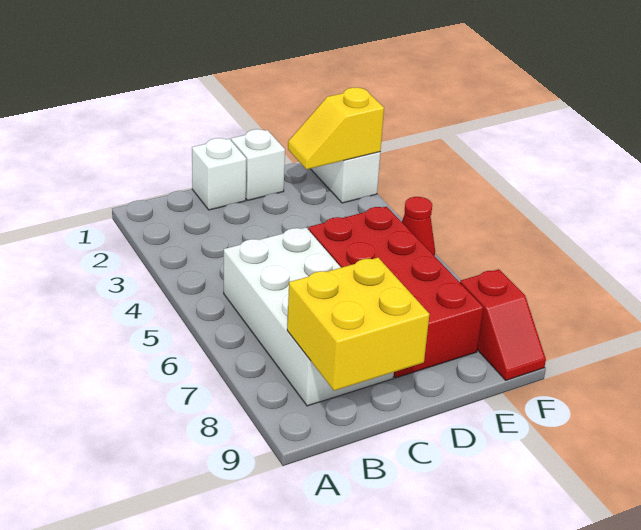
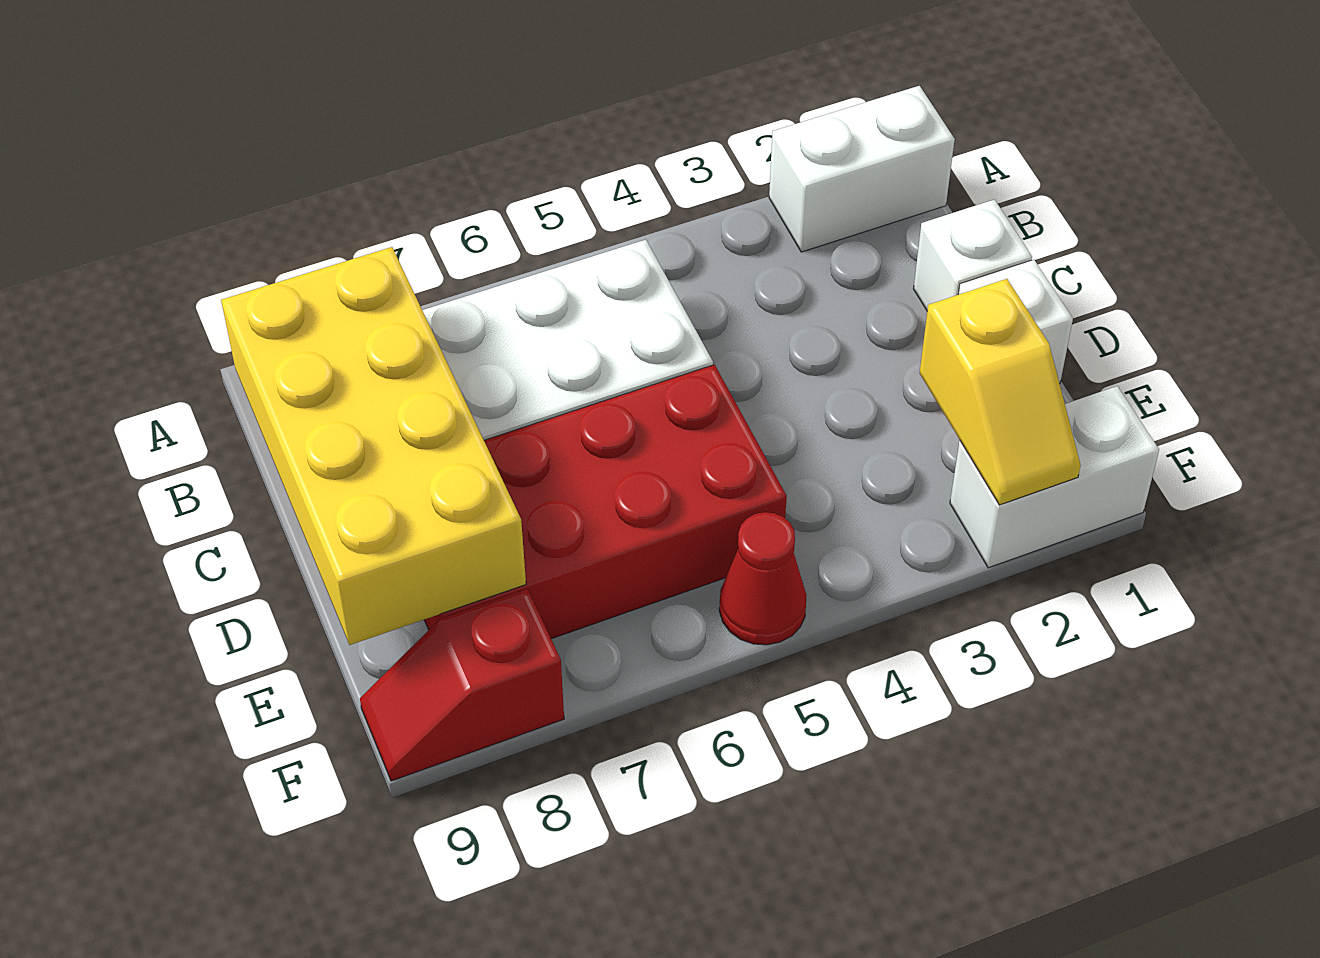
none -> white brick A1:A2 level 1
yellow brick B8:C9 level 2 -> yellow brick B8:E9 level 2
yellow slope E2:F2 level 2 top F -> yellow slope E2:F2 level 2 top E

